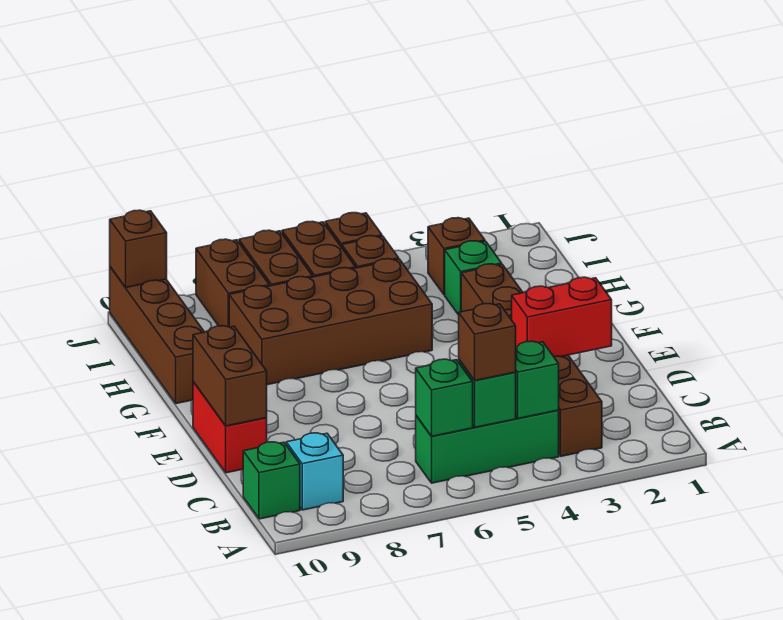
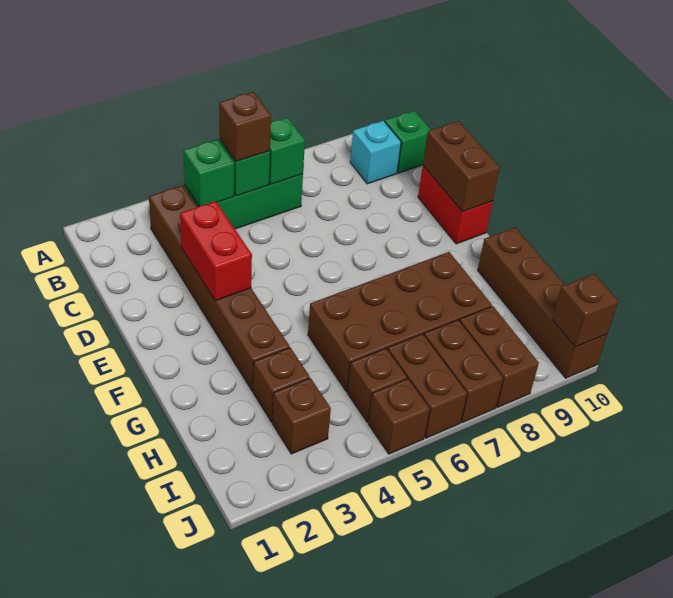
red brick D2:D3 level 2 -> red brick D3:E3 level 2
green brick H3 level 1 -> brown brick H3 level 1

